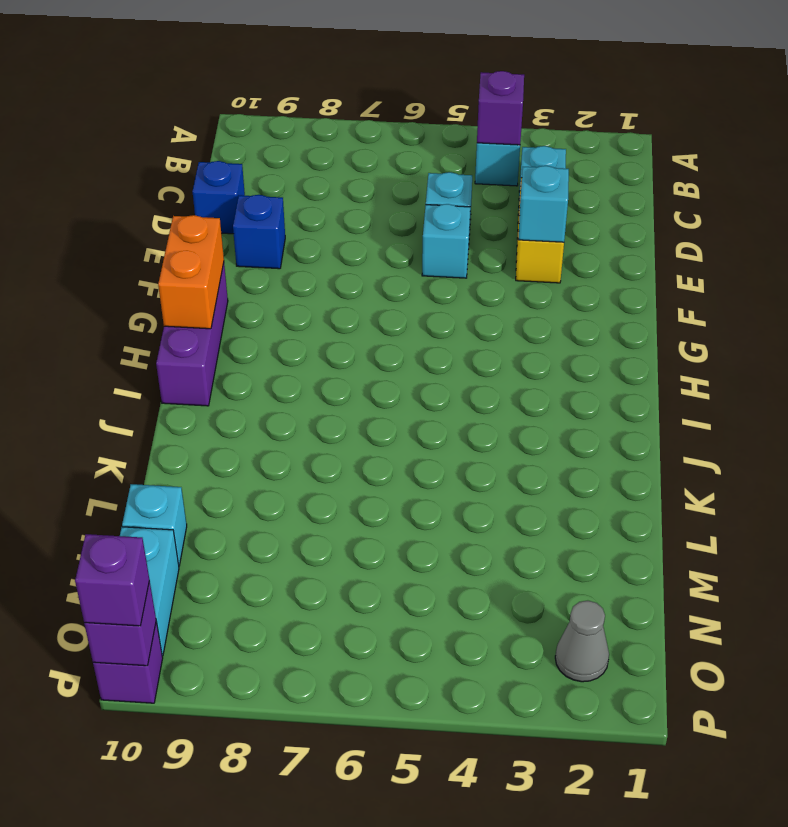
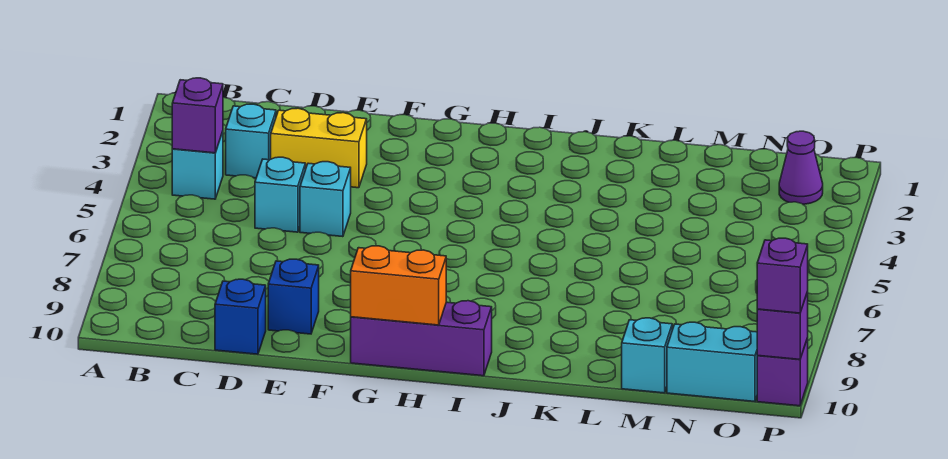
cyan brick E3 level 2 -> none
grey cone O2 level 1 -> purple cone O2 level 1

